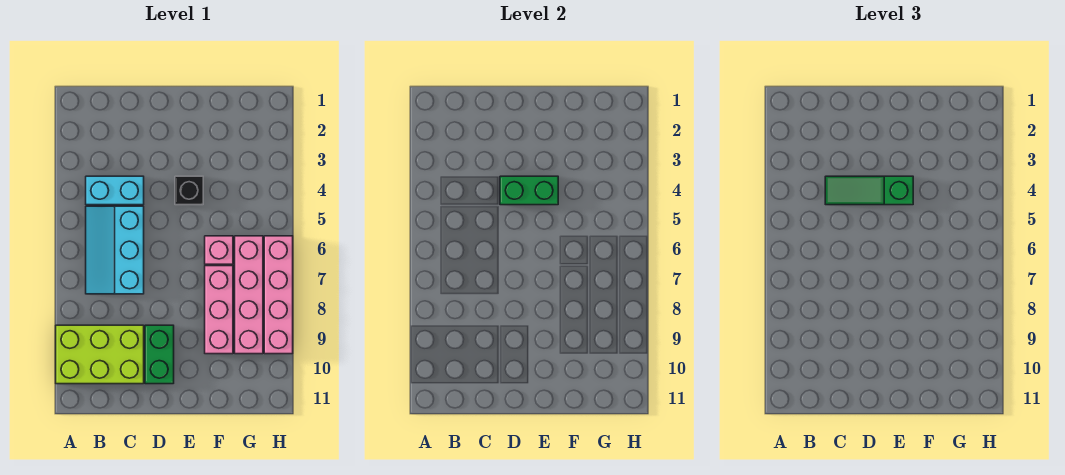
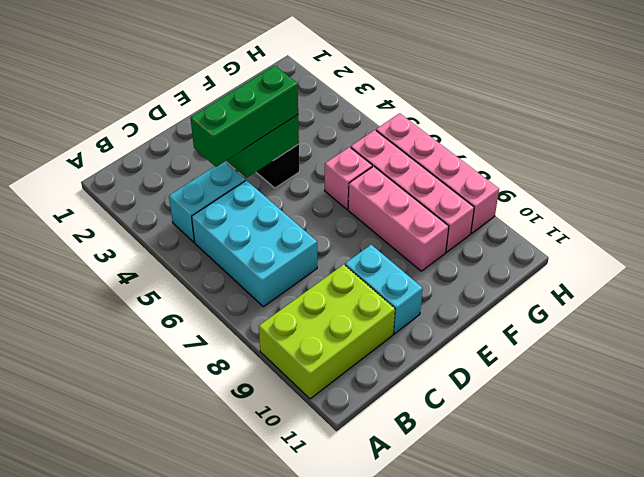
cyan slope B5:C7 level 1 top C -> cyan brick B5:C7 level 1
green slope C4:E4 level 3 top E -> green brick C4:E4 level 3
green brick D9:D10 level 1 -> cyan brick D9:D10 level 1

